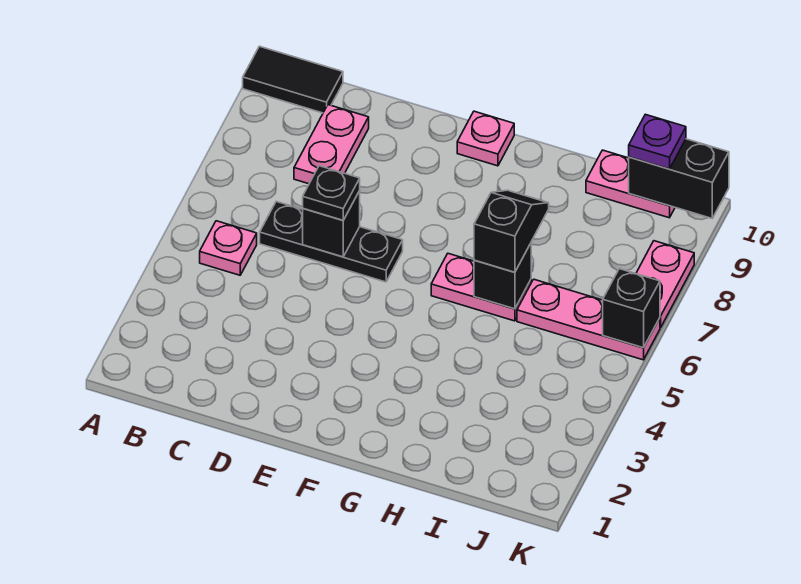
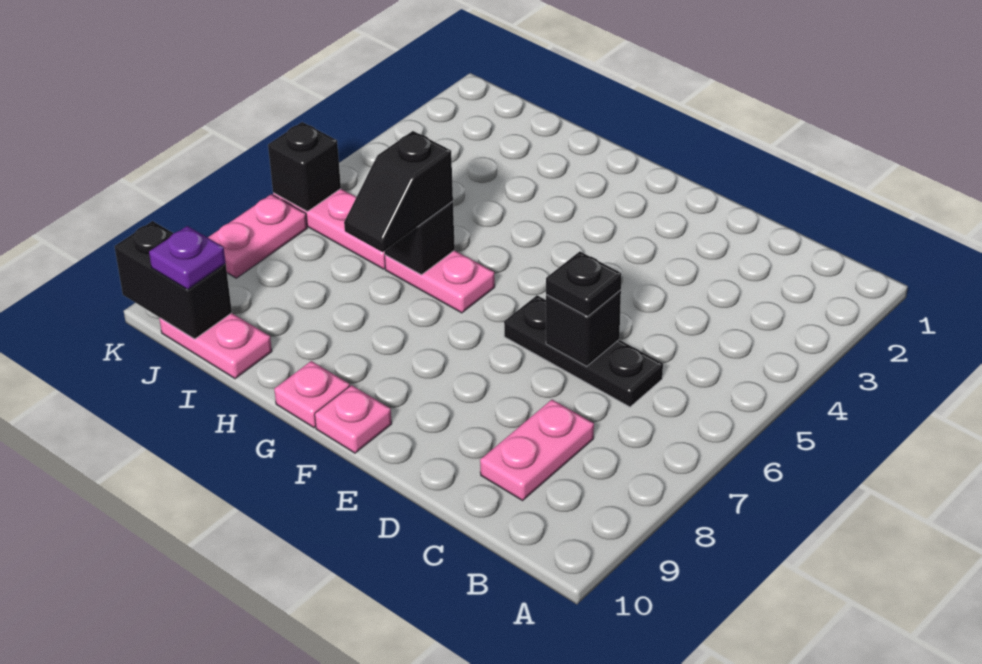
black tile A10:B10 level 1 -> none
pink plate B5 level 1 -> pink plate G10 level 1

